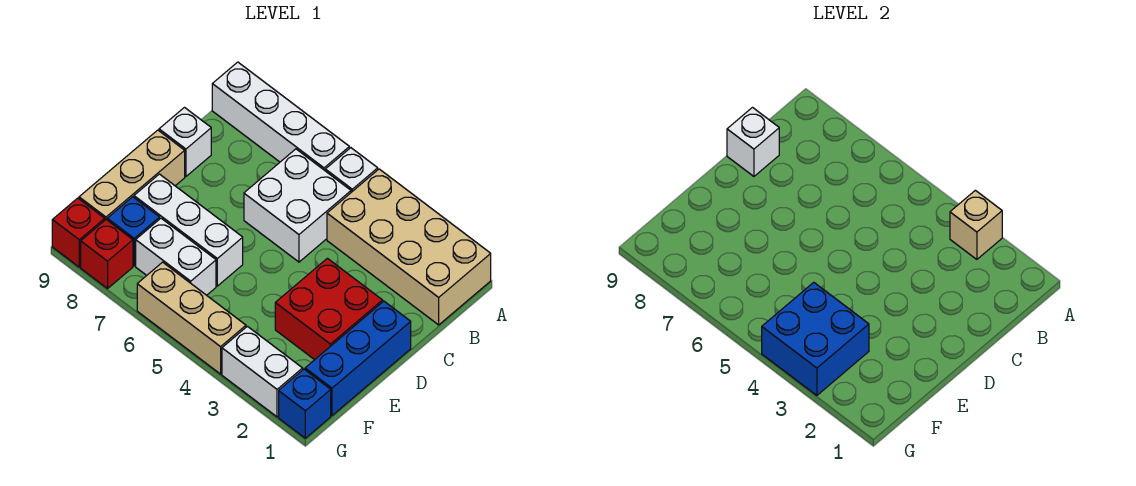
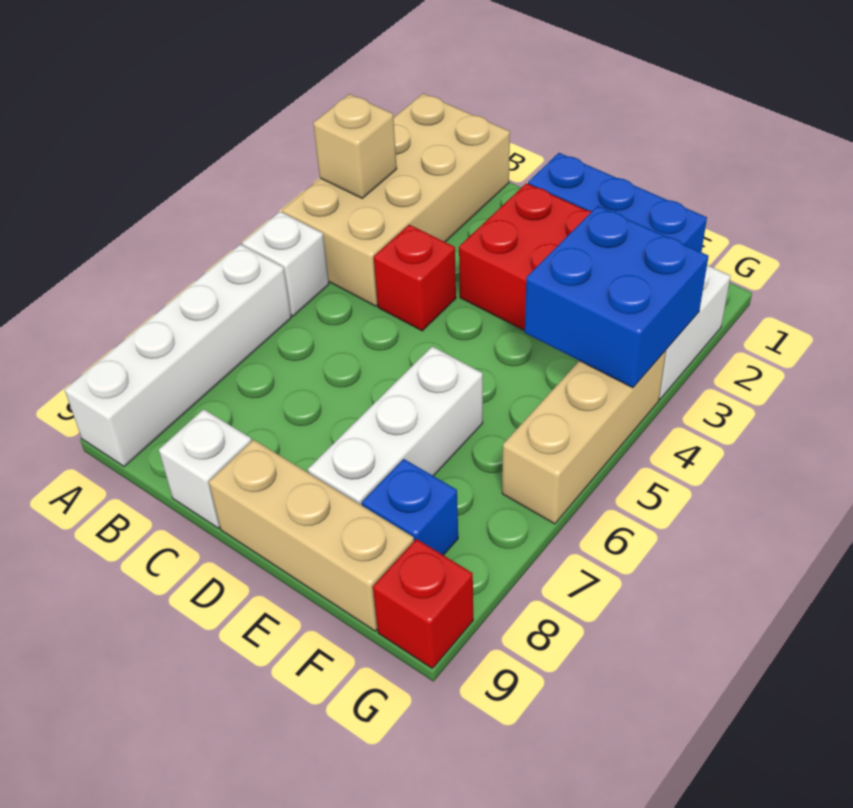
white brick B5:C6 level 1 -> none
white brick C9 level 2 -> none
white brick F6:F7 level 1 -> none
blue brick G1 level 1 -> none
red brick G8 level 1 -> red brick C4 level 1

